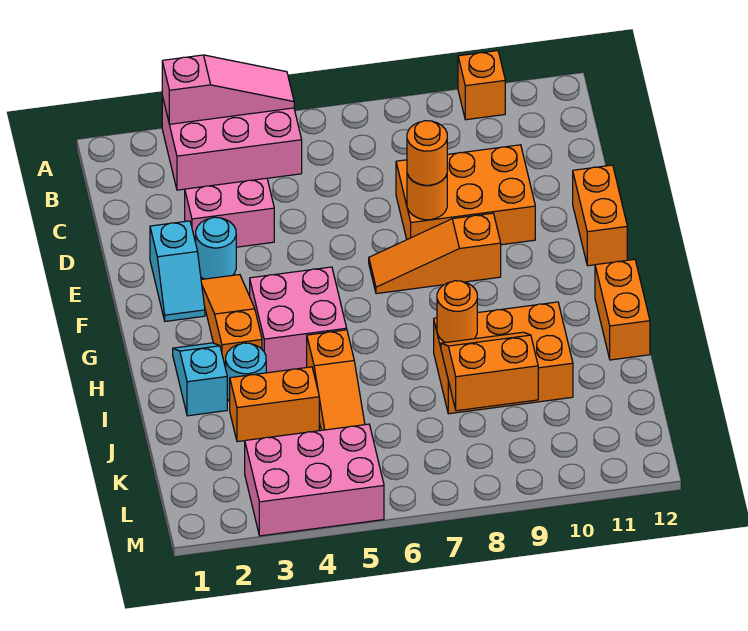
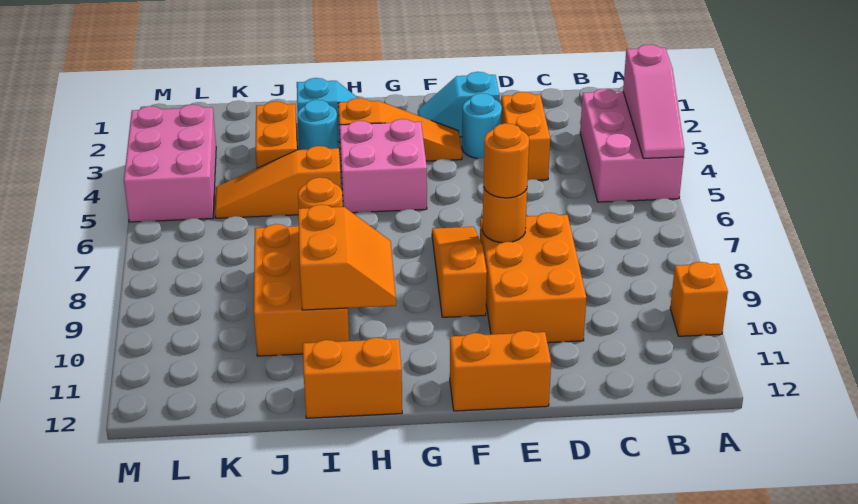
pink brick D3:D4 level 1 -> orange brick D3:D4 level 1
orange slope J8:K9 level 2 top K -> orange slope H9:I10 level 2 top I

